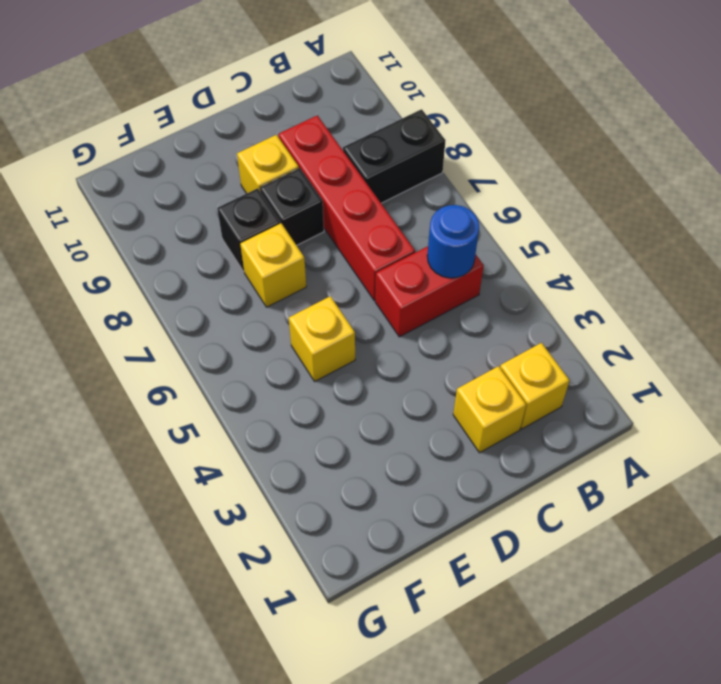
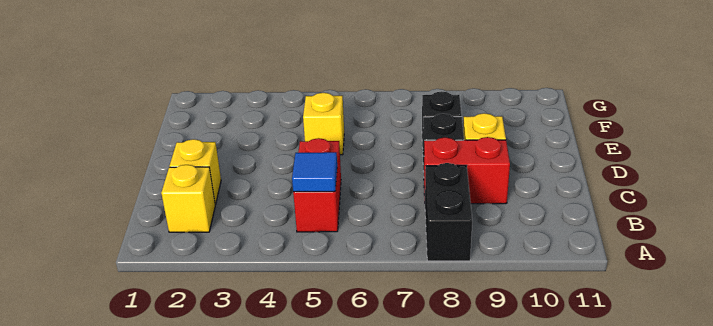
blue round brick B5 level 2 -> blue tile B5 level 2
red brick C6:C9 level 1 -> red brick C8:C9 level 1
yellow brick E7 level 1 -> none

